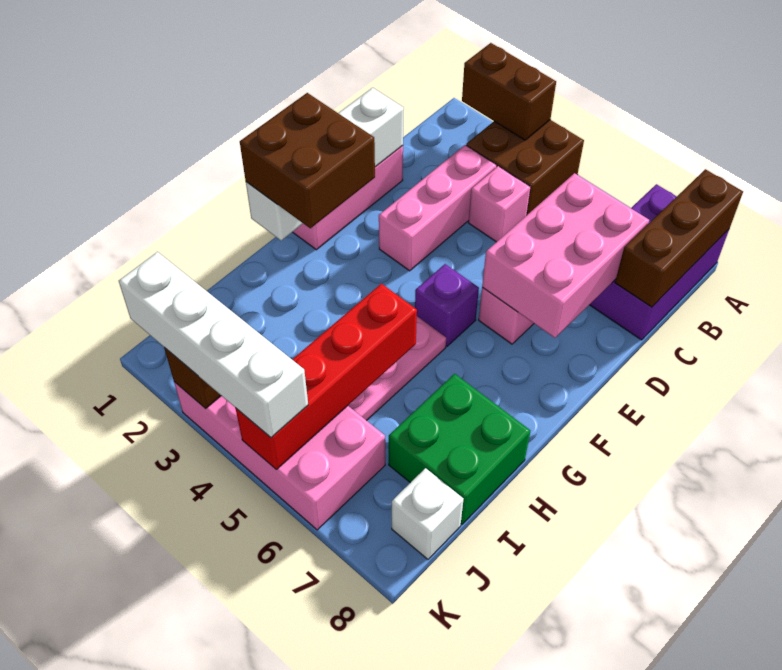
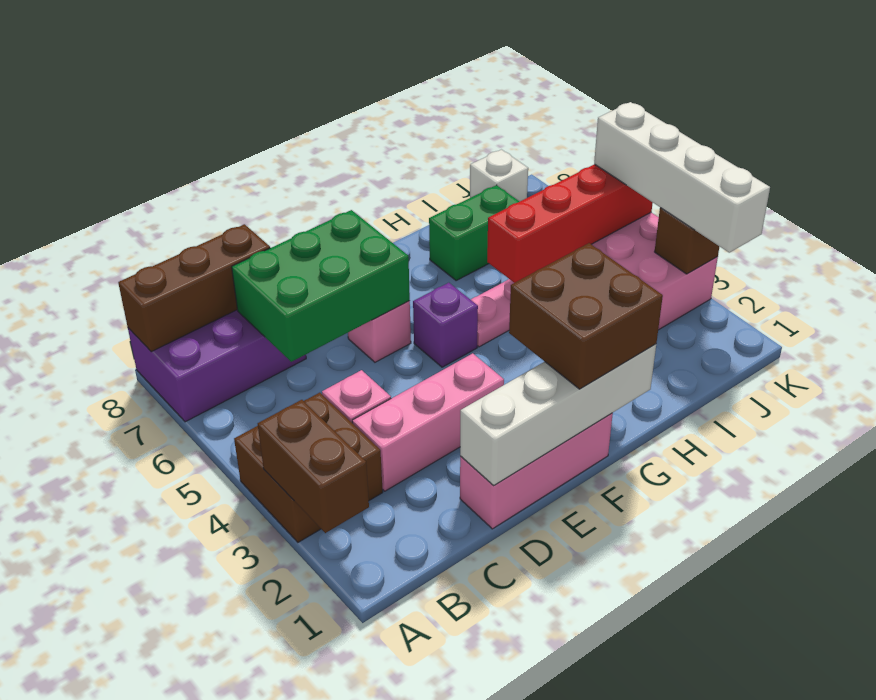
pink brick C6:E7 level 2 -> green brick C6:E7 level 2
green brick H7:I8 level 1 -> green brick H7:I7 level 1

